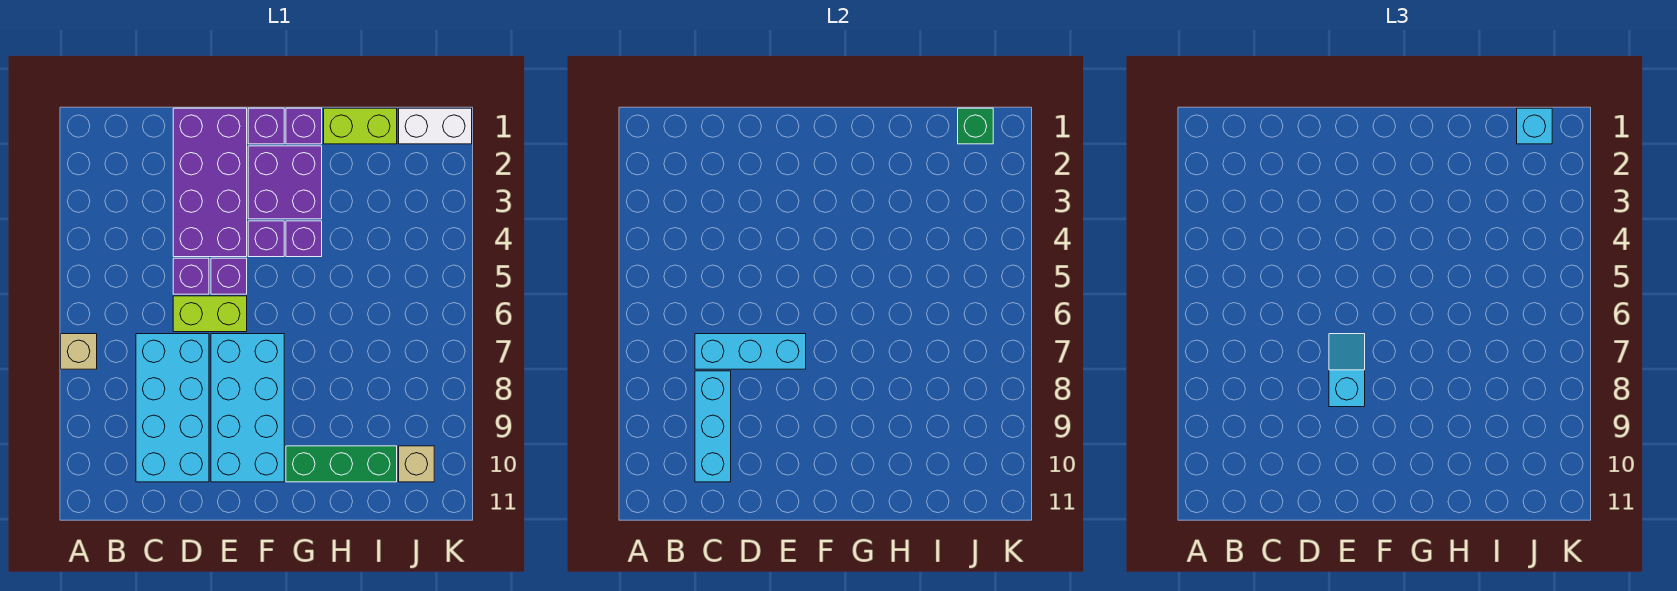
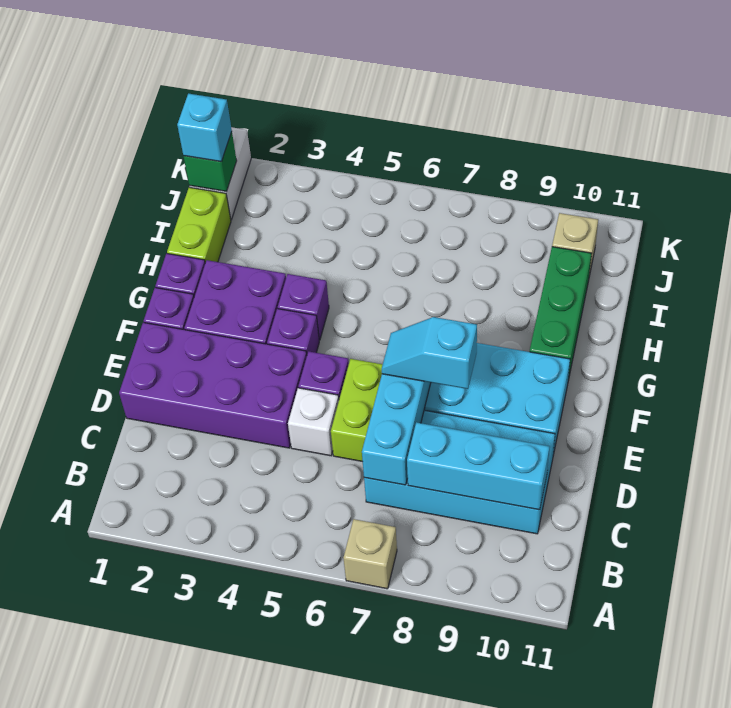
purple brick D5 level 1 -> white brick D5 level 1

